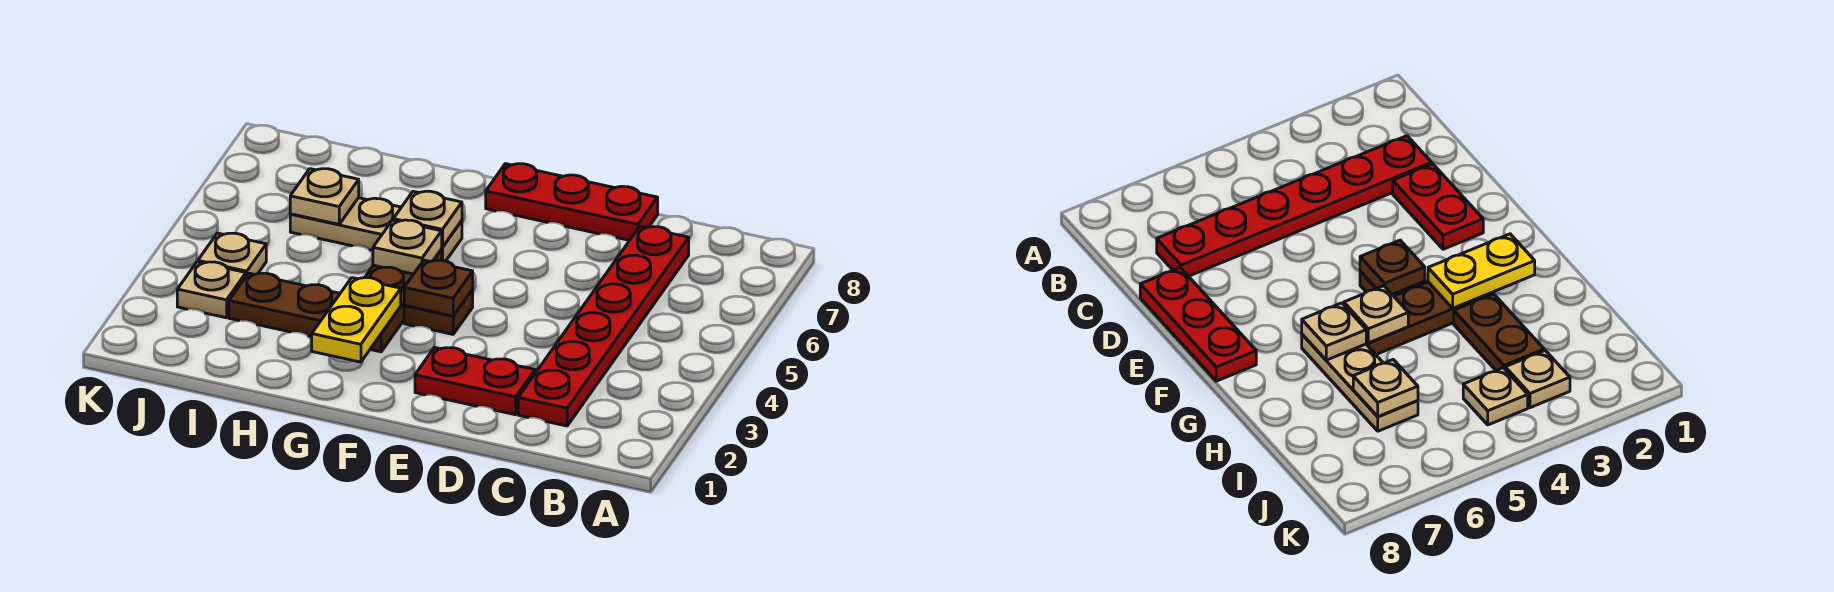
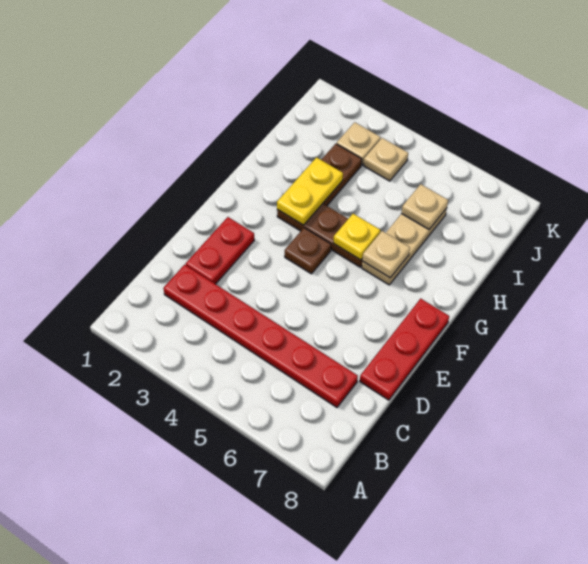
brown plate F4 level 2 -> none
yellow plate G2:G3 level 2 -> yellow plate G3:H3 level 2
tan plate G5 level 2 -> yellow plate G5 level 2

